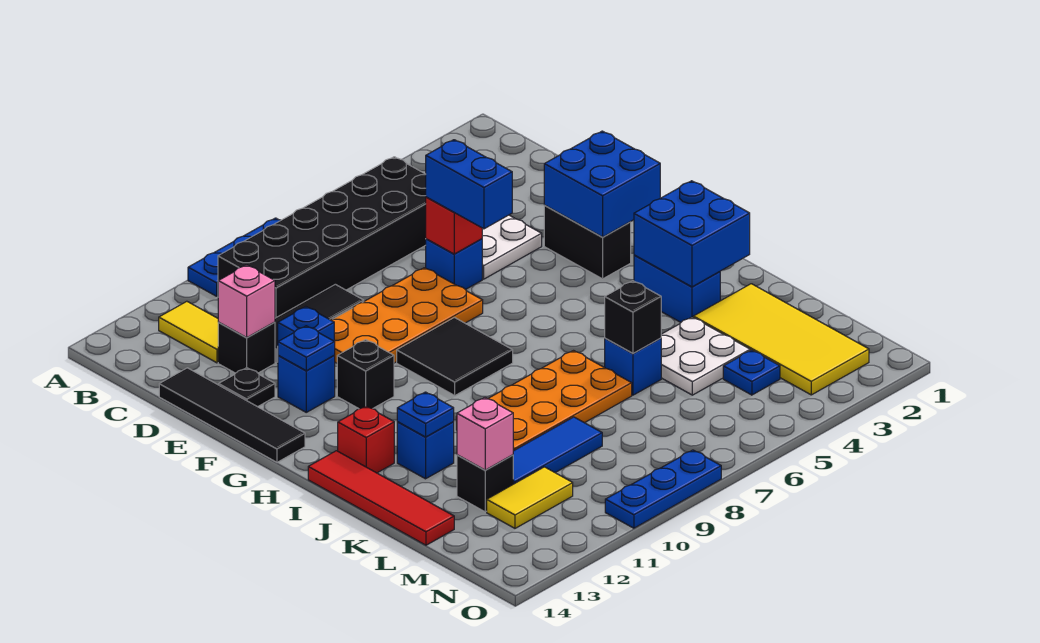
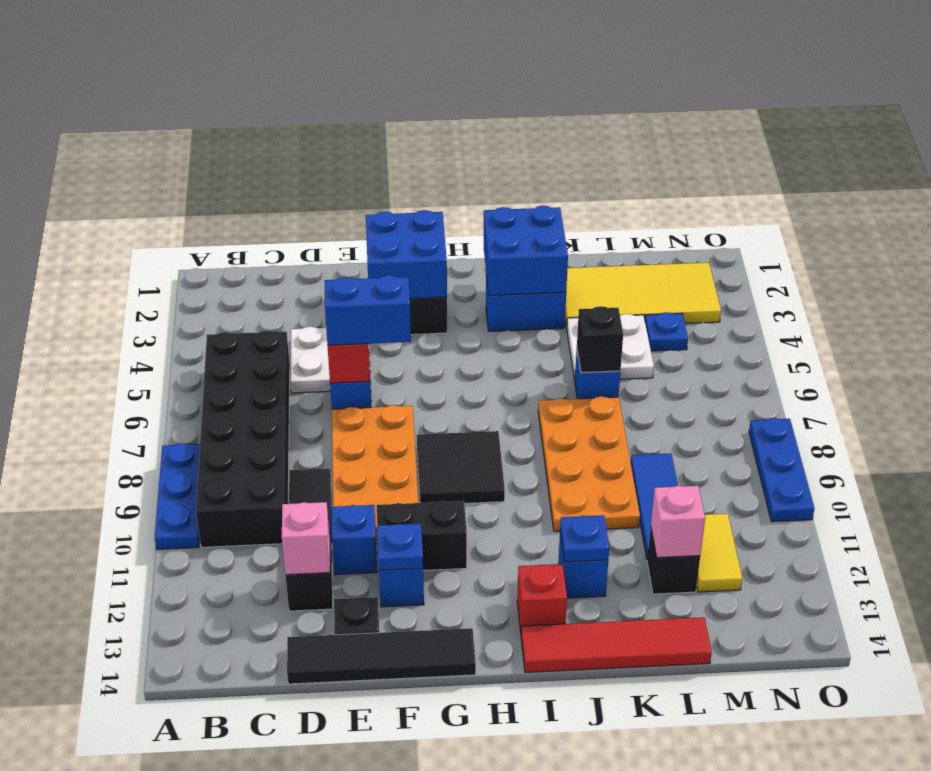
yellow tile B12:C12 level 1 -> none
black brick G11 level 1 -> black brick F11:G11 level 1

